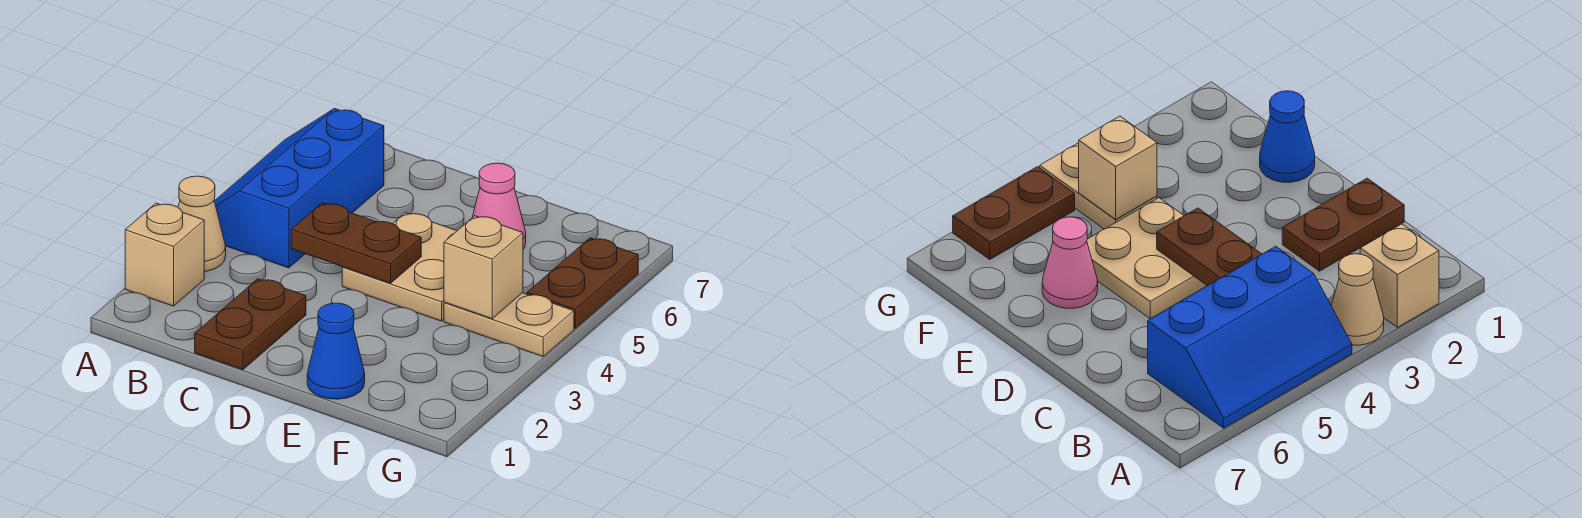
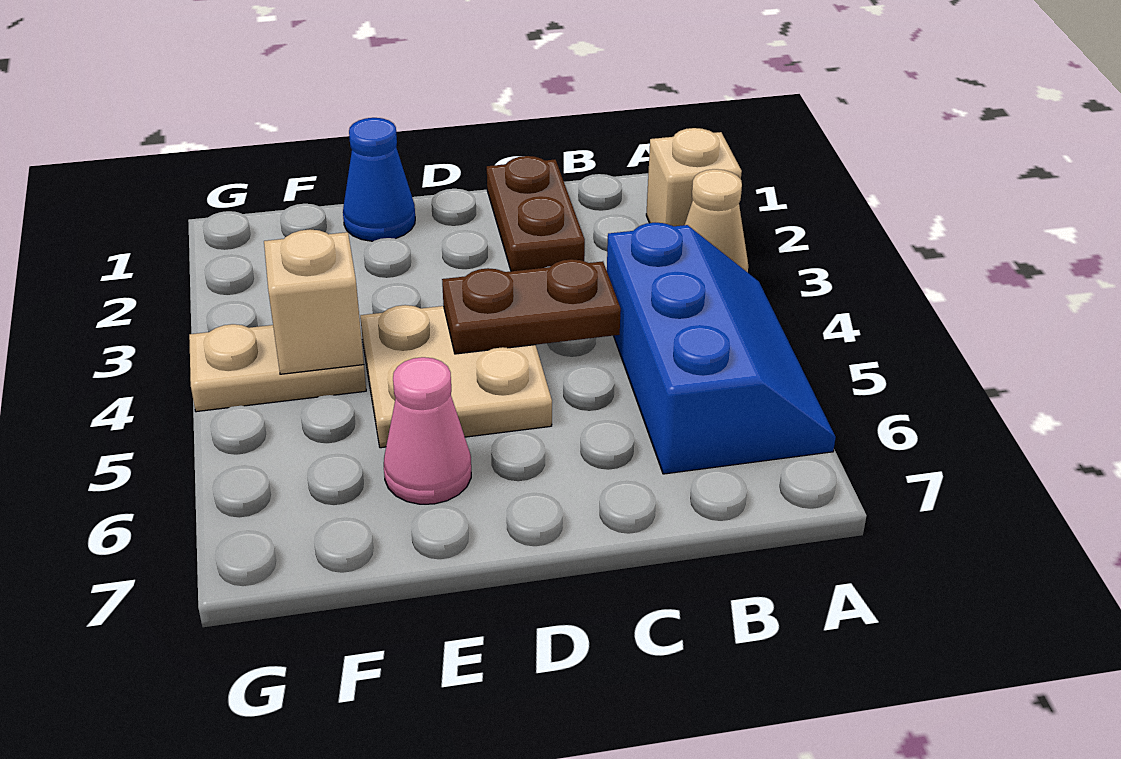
brown plate G5:G6 level 1 -> none

